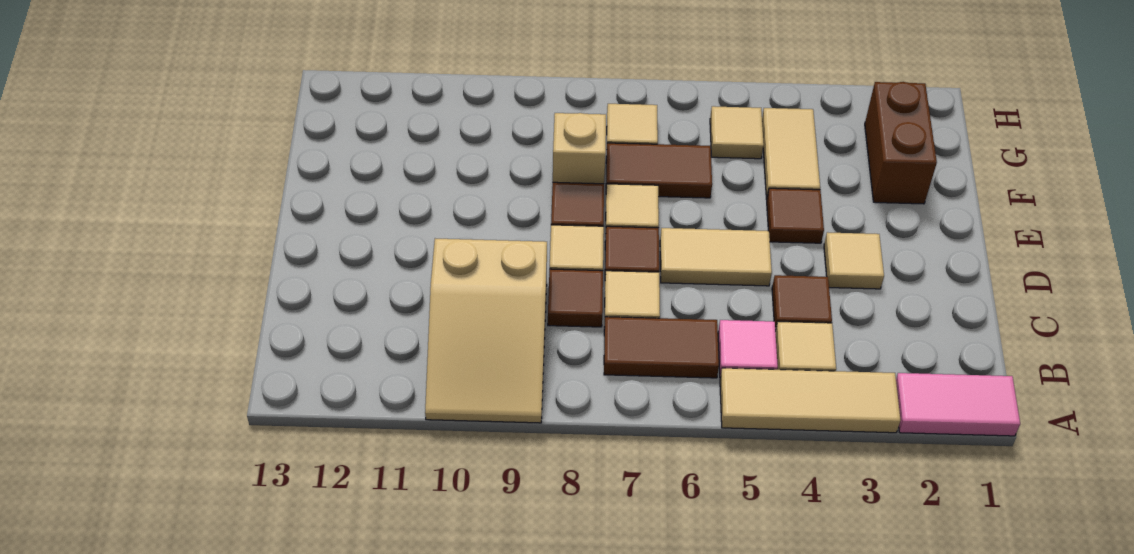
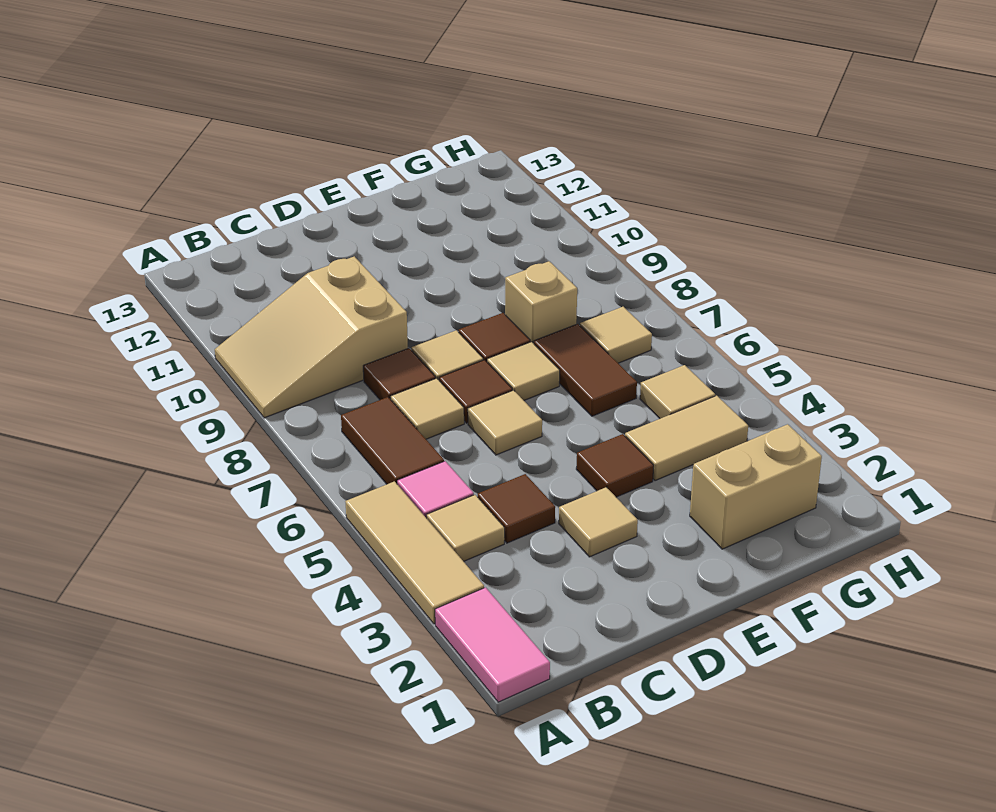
tan tile D5:D6 level 1 -> tan tile D6 level 1
brown brick F2:G2 level 1 -> tan brick F2:G2 level 1

